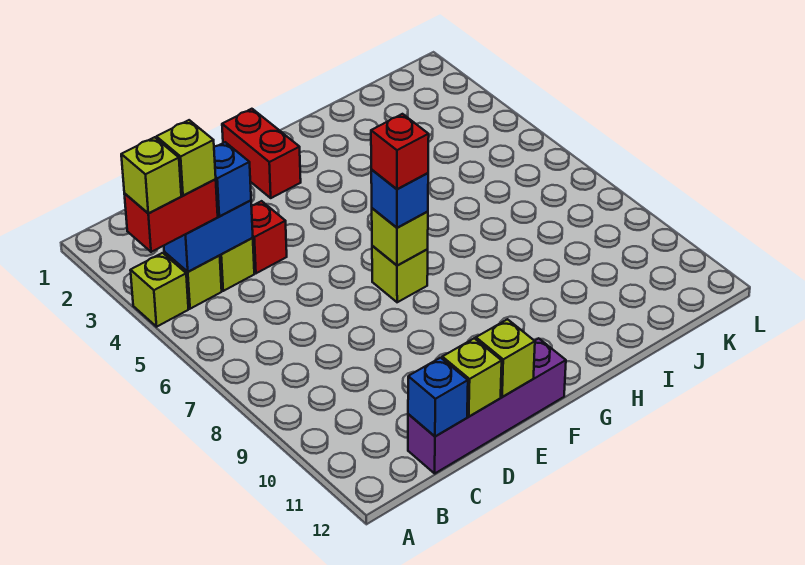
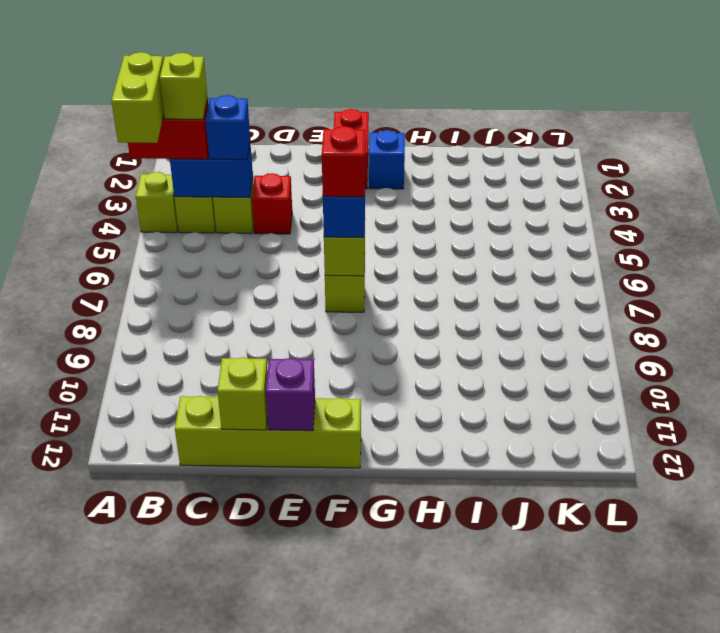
lime brick A4 level 4 -> lime brick A4:A5 level 4
purple brick C12:F12 level 1 -> lime brick C12:F12 level 1
blue brick C12 level 2 -> blue brick G2 level 1
lime brick E12 level 2 -> purple brick E12 level 2

